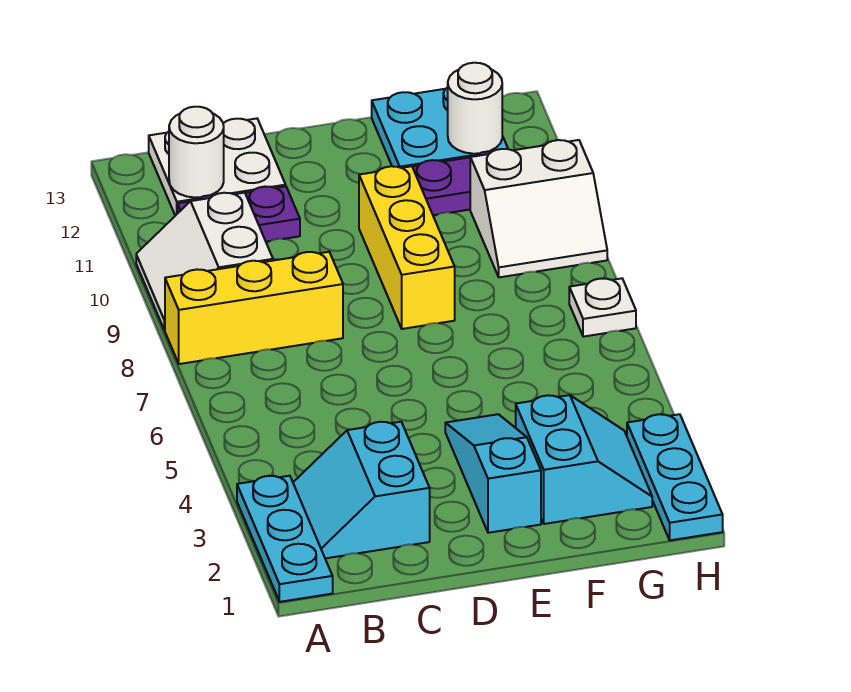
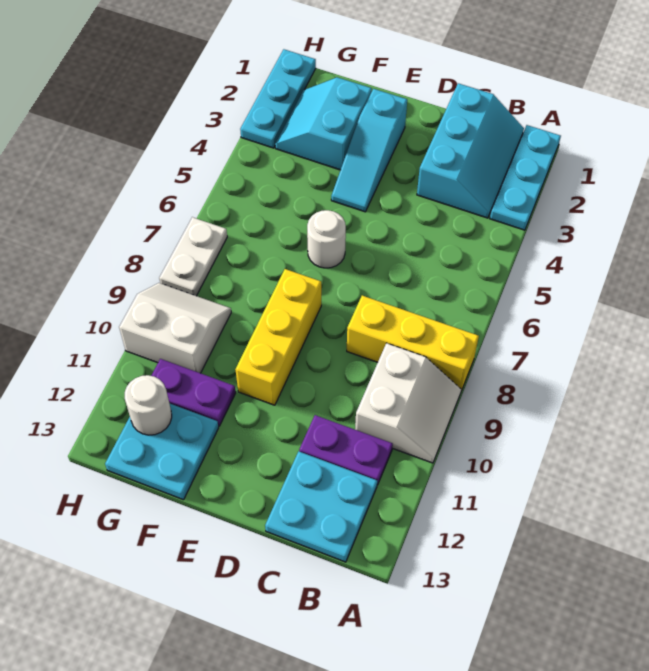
cyan slope B2:C3 level 1 top C -> cyan slope B1:C3 level 1 top C
white plate B12:C13 level 1 -> cyan plate B12:C13 level 1
white round brick B12 level 2 -> white round brick E6 level 1
white plate H7 level 1 -> white plate H7:H8 level 1

